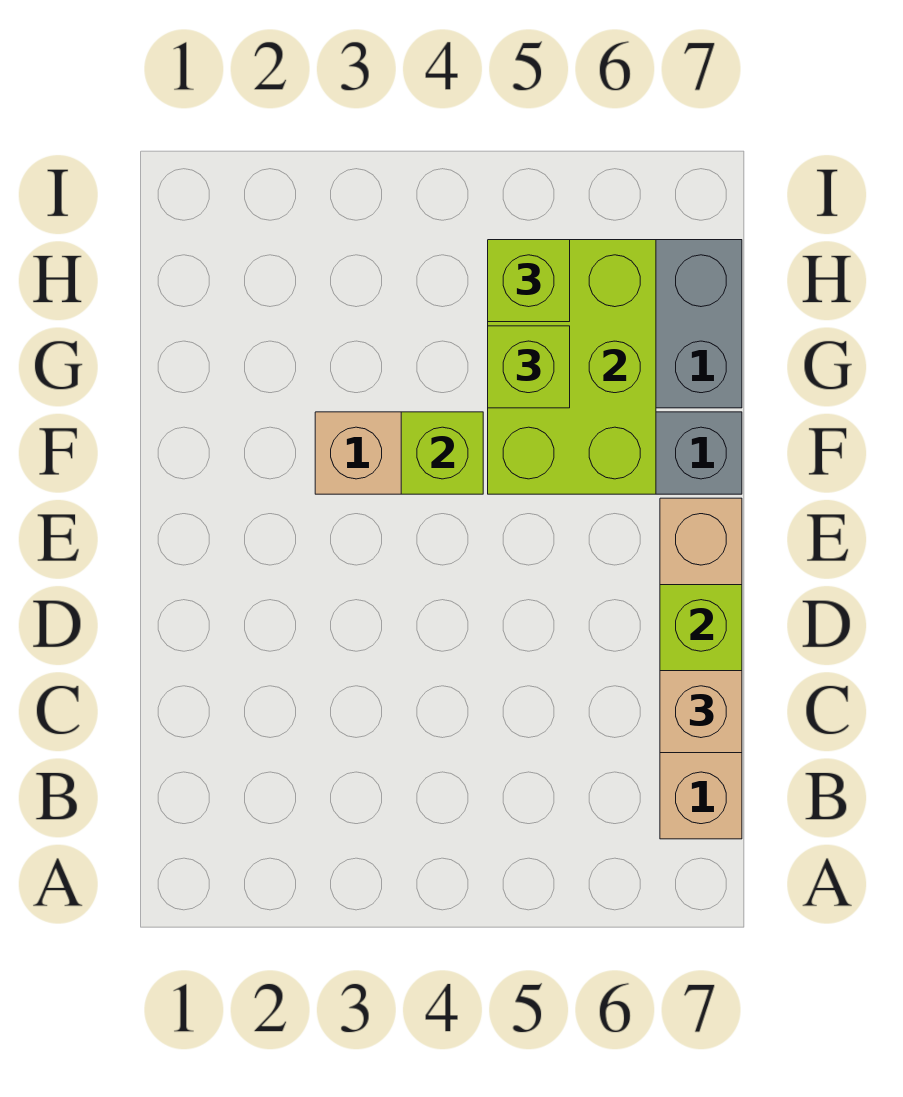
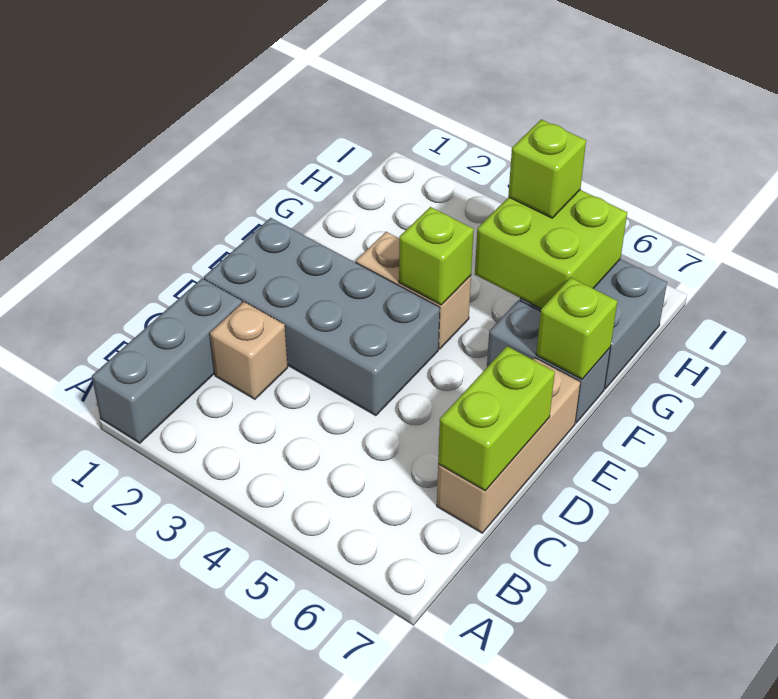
none -> grey brick A1:C1 level 1
tan brick B7:E7 level 1 -> tan brick C7:E7 level 1
tan brick C7 level 3 -> tan brick C2 level 1
none -> grey brick D1:E4 level 1
lime brick F5:H6 level 2 -> lime brick G5:H6 level 2
lime brick G5 level 3 -> lime brick F7 level 2

